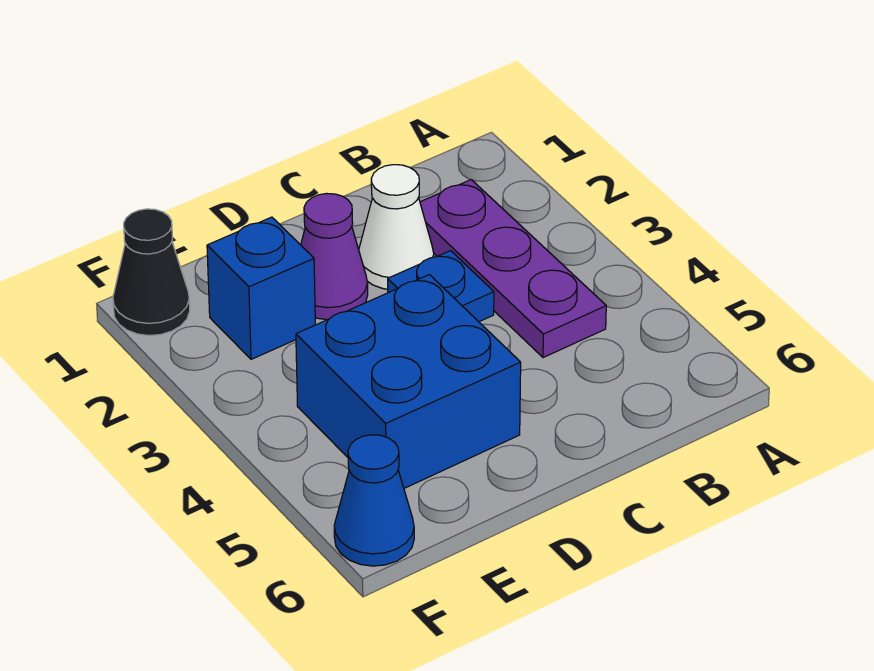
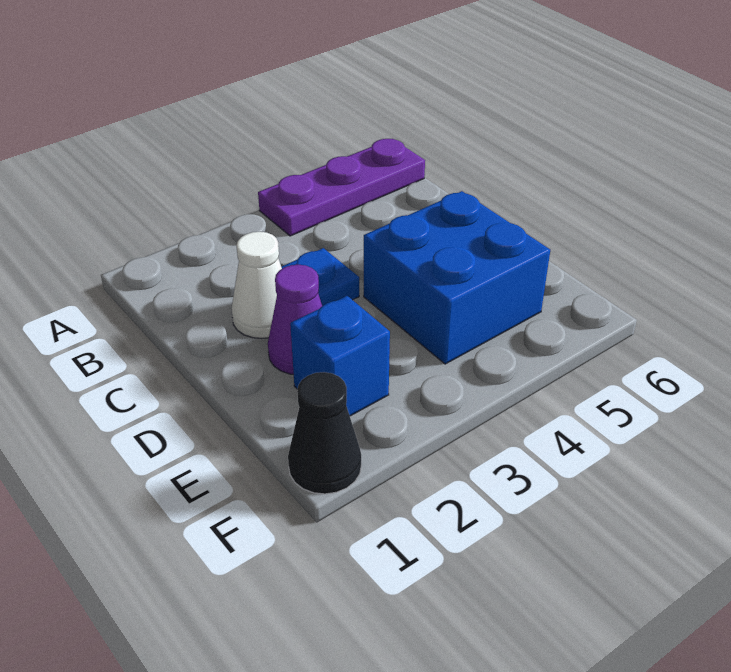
purple plate B2:B4 level 1 -> purple plate A4:A6 level 1
blue cone F6 level 1 -> none

